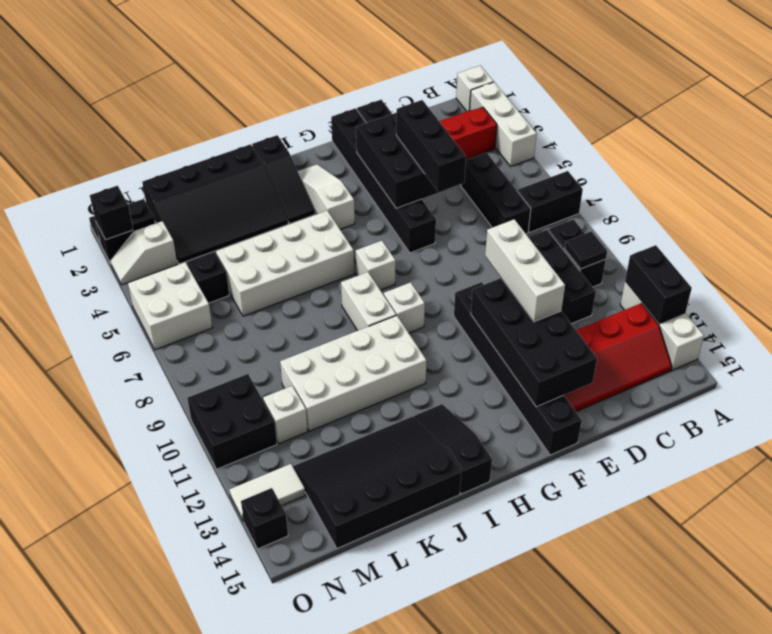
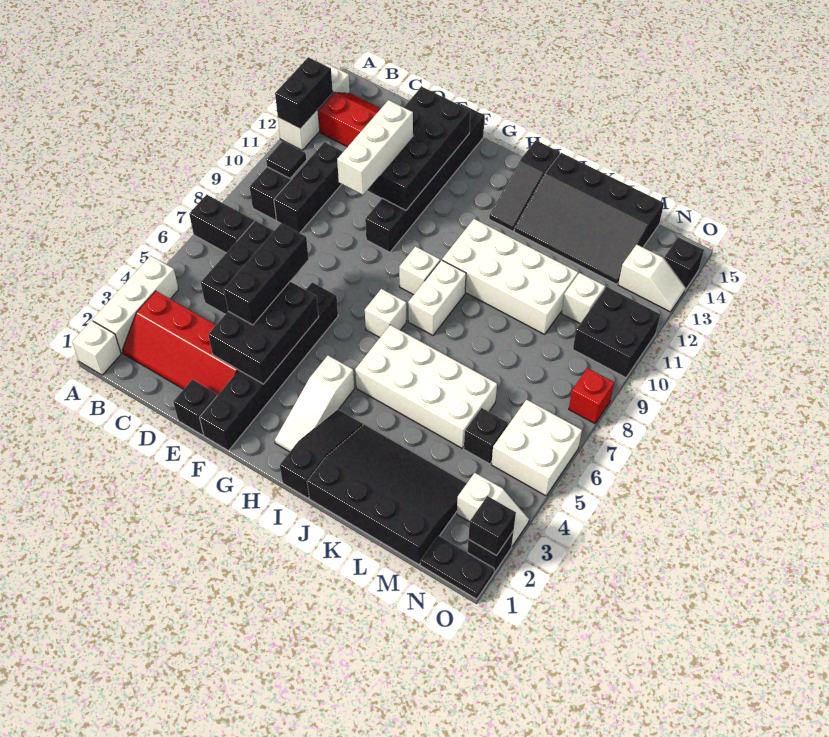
white tile N13:O13 level 1 -> white slope N13:O13 level 1 top N
none -> red brick O8 level 1

